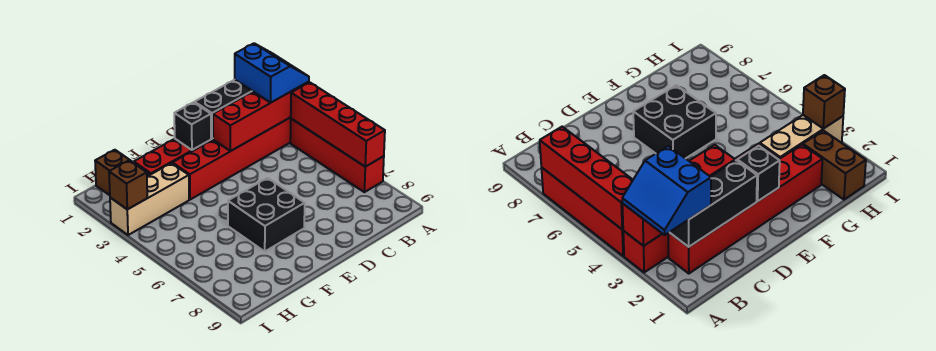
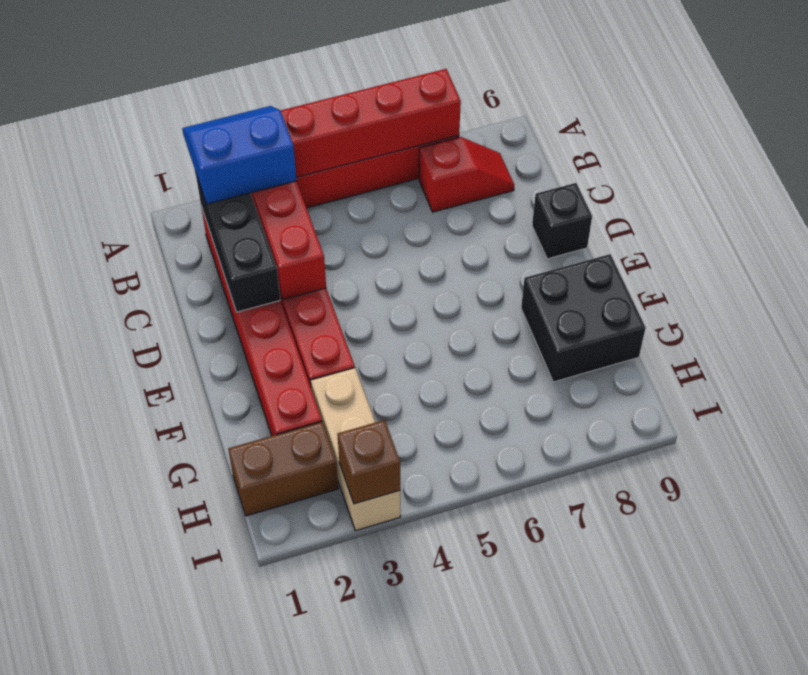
none -> red slope B7:B8 level 1 top 7
black brick E2 level 2 -> black brick D9 level 1
black brick E6:F7 level 1 -> black brick F8:G9 level 1

